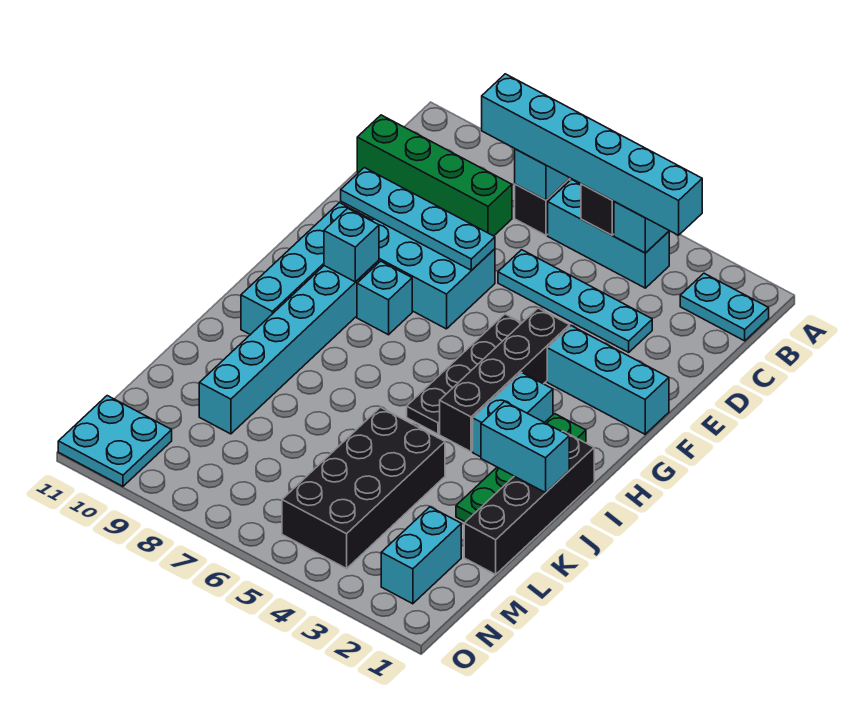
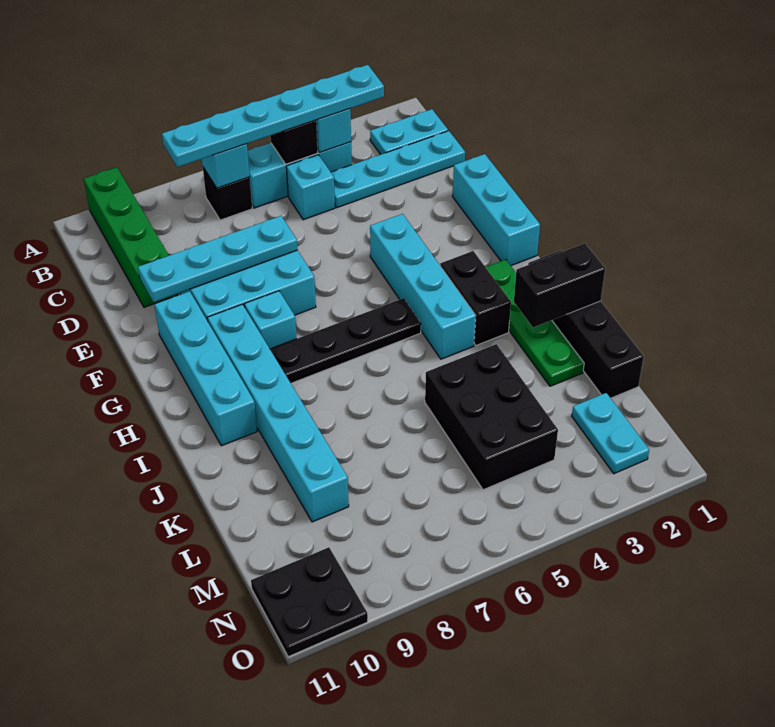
cyan brick B3:B8 level 3 -> cyan plate B3:B8 level 3
green brick C8:C11 level 1 -> green brick A10:D10 level 1
cyan plate D3:D6 level 1 -> cyan plate C1:C4 level 1
cyan brick F1:F3 level 1 -> cyan brick E1:G1 level 1
black brick F4:I4 level 1 -> cyan brick F4:I4 level 1
black plate F5:I5 level 1 -> black plate H5:H8 level 1
cyan brick G9 level 2 -> cyan brick C5 level 1
cyan brick H3:I3 level 1 -> black brick H3:I3 level 1
cyan brick J1:J2 level 2 -> black brick J1:J2 level 2
black brick K4:N5 level 1 -> black brick K4:M5 level 1
cyan brick M2:N2 level 1 -> cyan plate M2:N2 level 1
cyan plate N10:O11 level 1 -> black plate N10:O11 level 1

